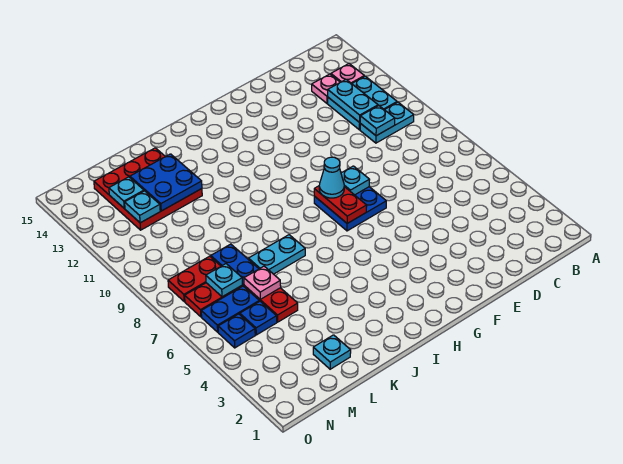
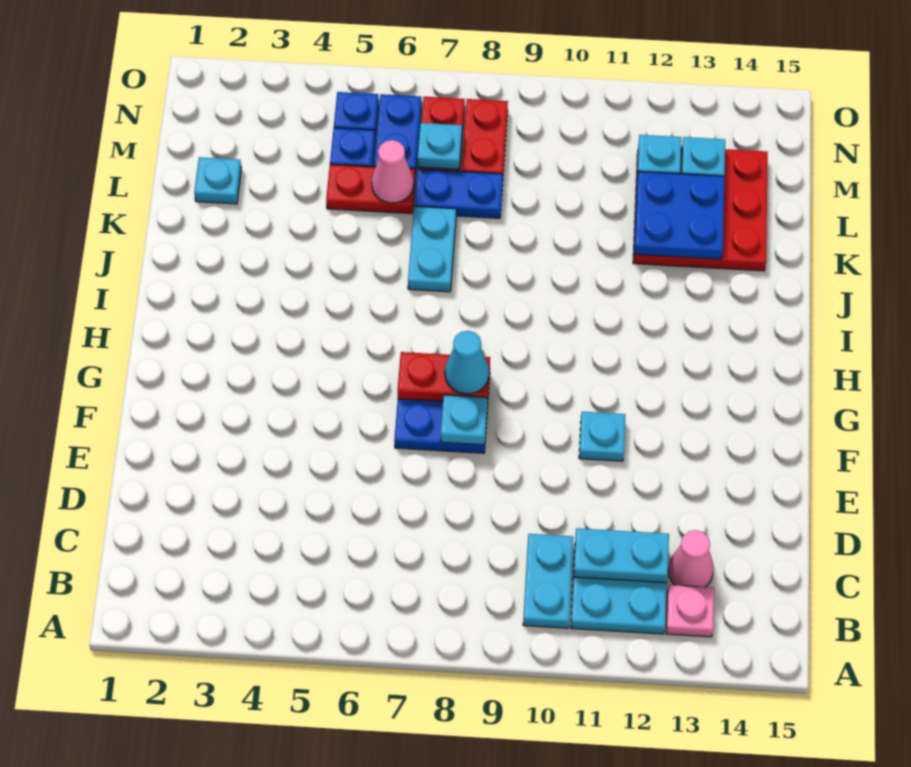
cyan plate C10 level 2 -> cyan plate F11 level 1
pink plate C13 level 1 -> pink cone C13 level 1
pink plate L6 level 2 -> pink cone L6 level 2

